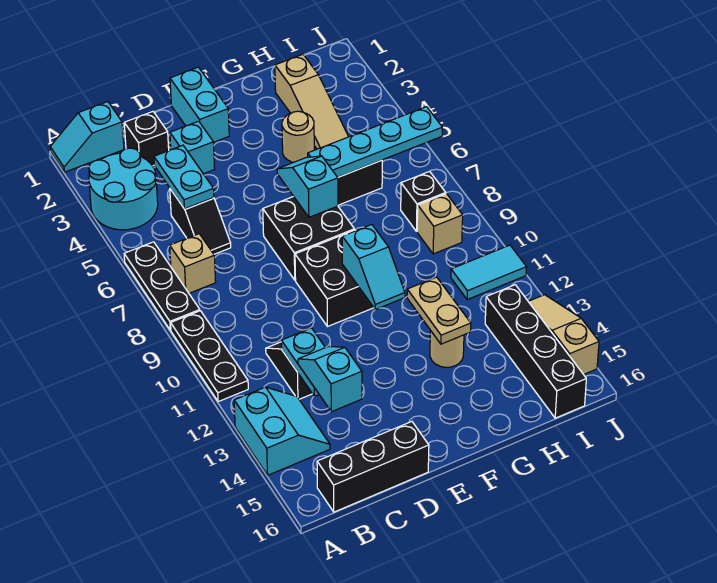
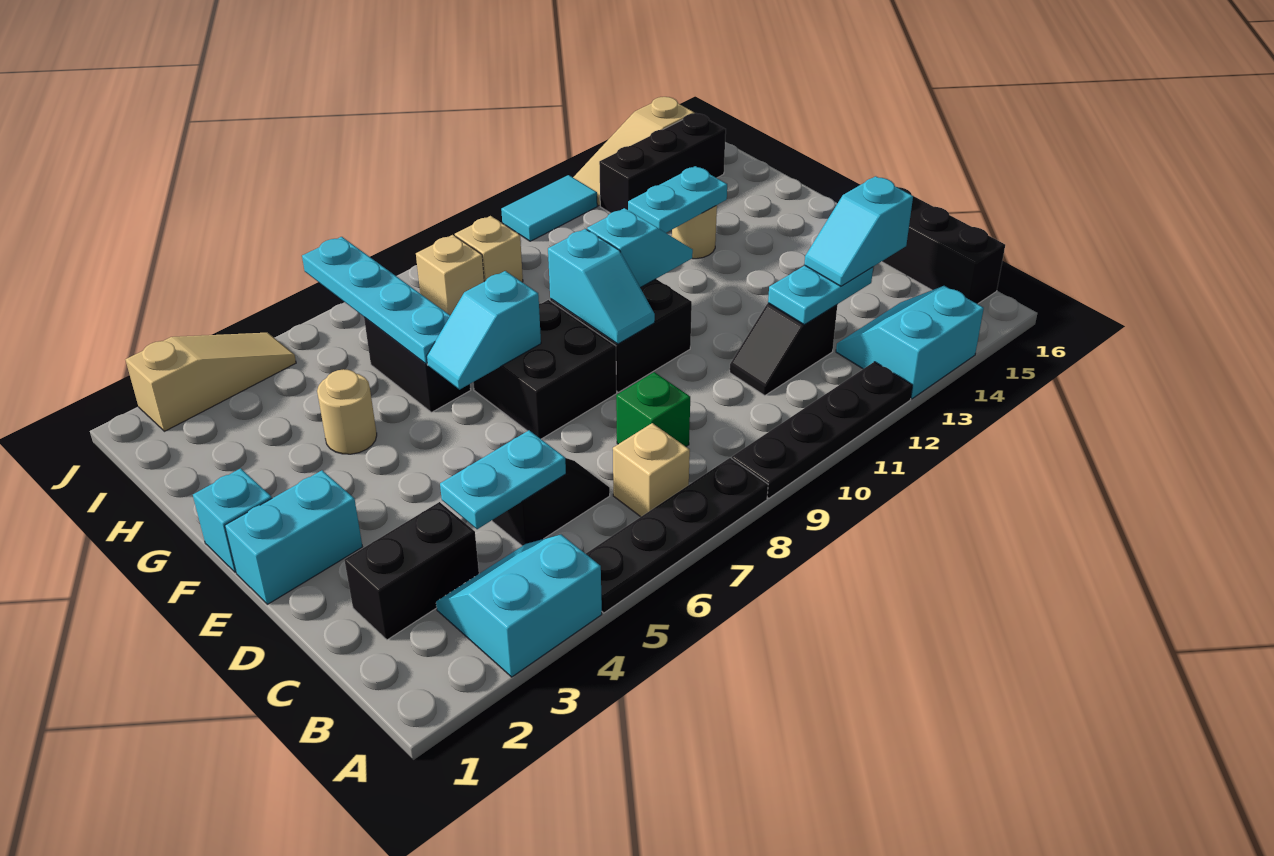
cyan slope A1:B1 level 1 top B -> cyan slope E9:F9 level 2 top F
cyan round brick A3:B4 level 1 -> cyan slope A3:B4 level 1 top A
black plate A6:A8 level 1 -> black plate A5:A8 level 1
black plate A9:A11 level 1 -> black plate A9:A12 level 1
black brick C2 level 1 -> black brick C2:C3 level 1
none -> green brick C8 level 1
cyan brick D3 level 1 -> cyan brick F1 level 1
tan plate G12:G13 level 2 -> cyan plate G12:G13 level 2
tan slope H2:H4 level 1 top 2 -> tan slope J2:J4 level 1 top 2
black brick I8 level 1 -> tan brick I8 level 1
cyan tile I11:J11 level 1 -> cyan tile J11:J12 level 1
black brick I13:I16 level 1 -> black brick I13:I15 level 1

